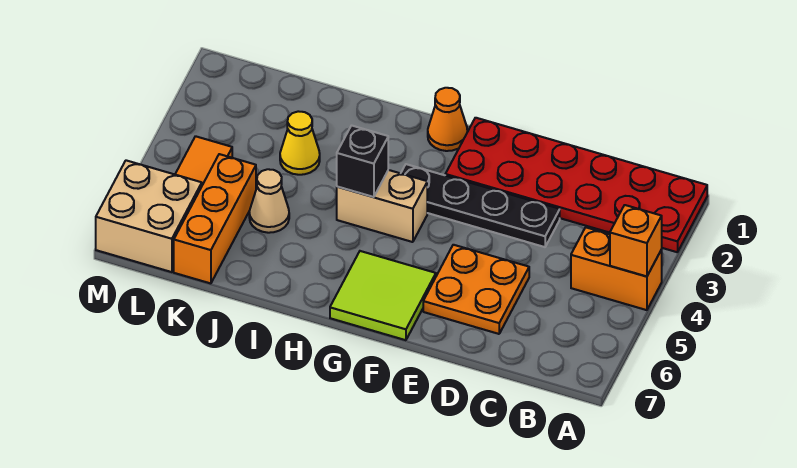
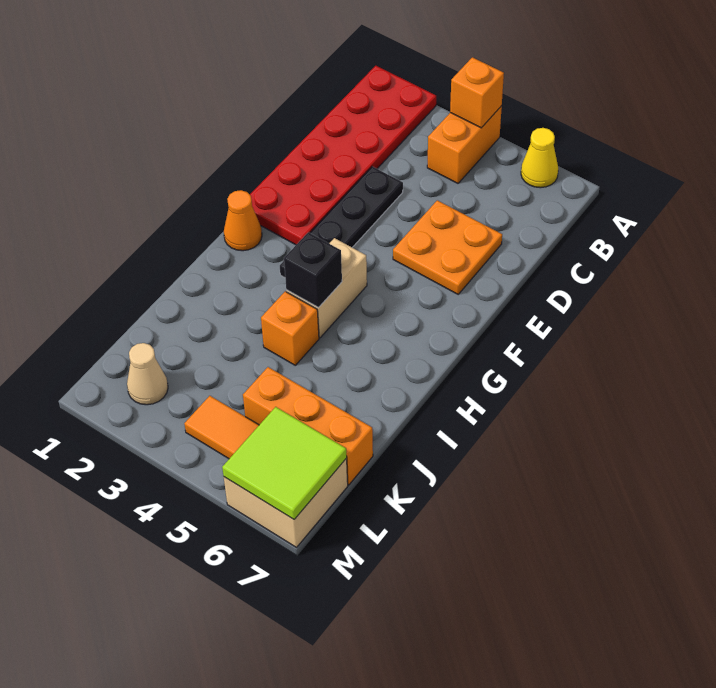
lime tile F6:G7 level 1 -> lime tile L6:M7 level 2
none -> orange brick I4 level 1
yellow cone J3 level 1 -> yellow cone A6 level 1
tan cone J5 level 1 -> tan cone L2 level 1

